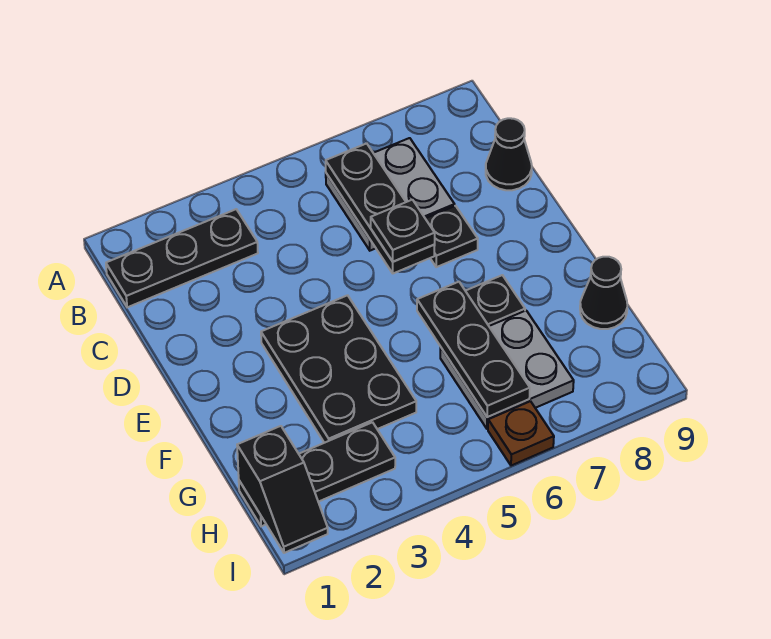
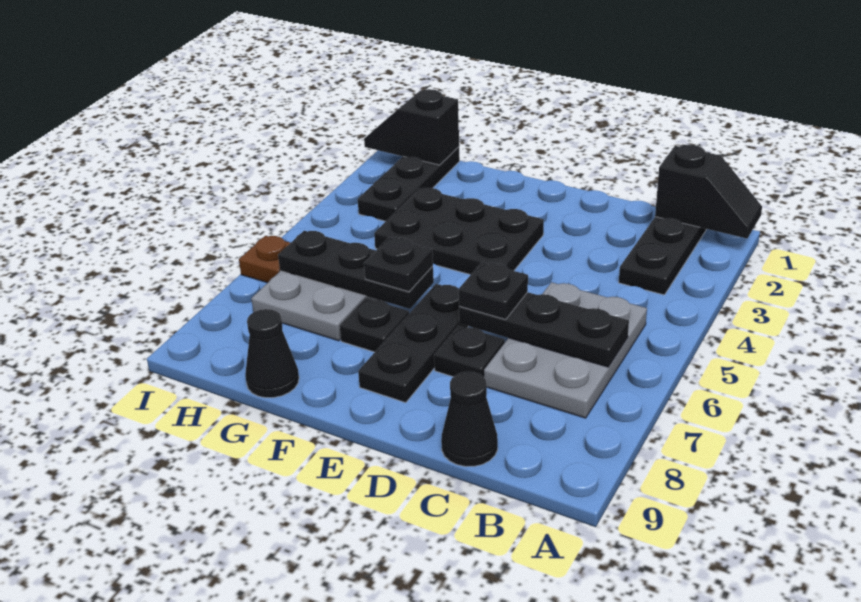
none -> black slope A1:B1 level 2 top B
grey plate B6:C7 level 1 -> grey plate B5:C7 level 1
none -> black plate E6:E8 level 1
none -> black plate F6 level 3

